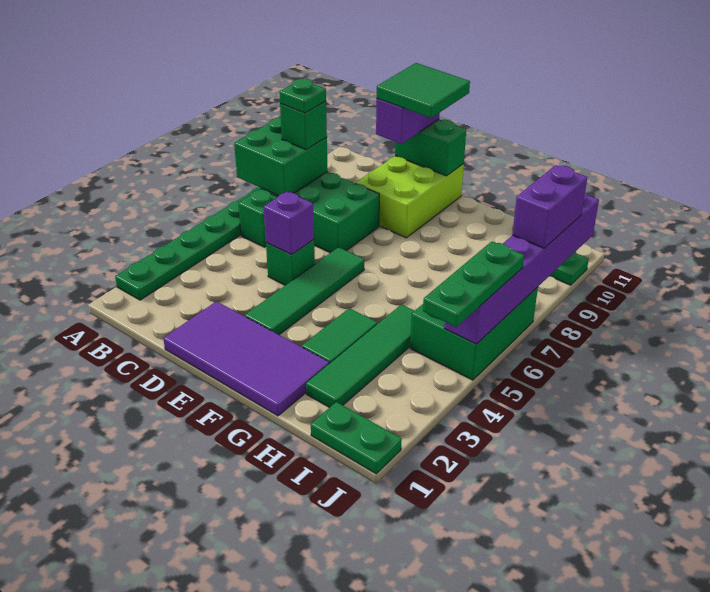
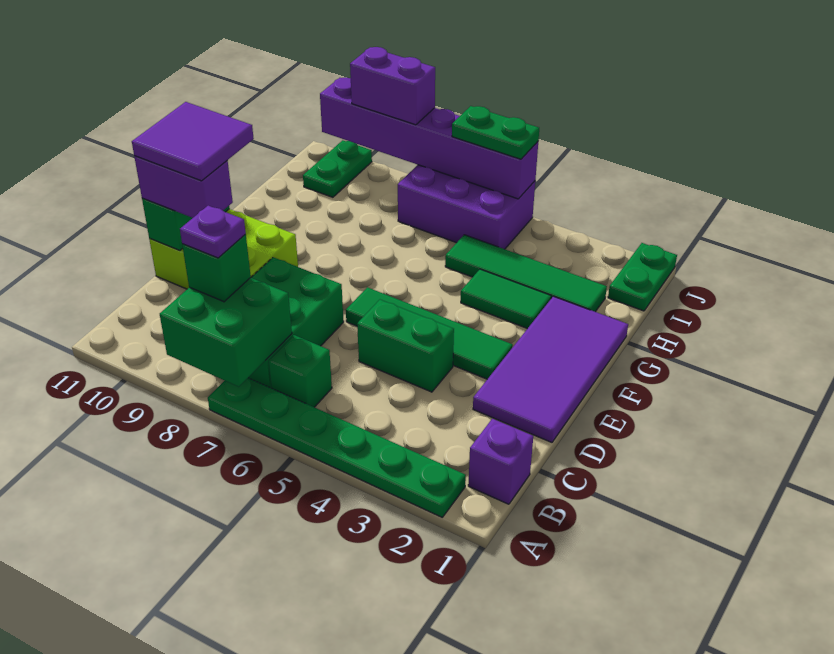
green plate B8 level 4 -> purple plate B8 level 4
green brick D5 level 1 -> green brick D4:D5 level 1
purple brick D5 level 2 -> purple brick B1 level 1
green tile D10:E11 level 4 -> purple tile D10:E11 level 4
green brick I5:J7 level 1 -> purple brick I5:J7 level 1
green plate J4:J6 level 3 -> green plate J5:J6 level 3

